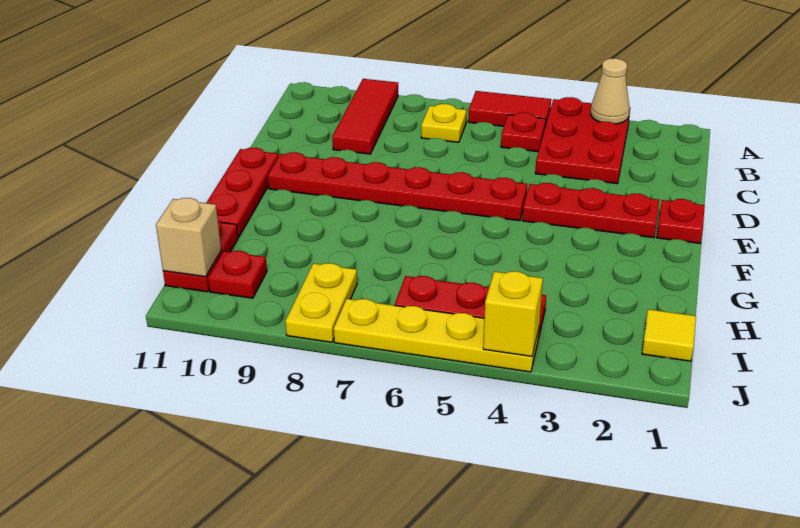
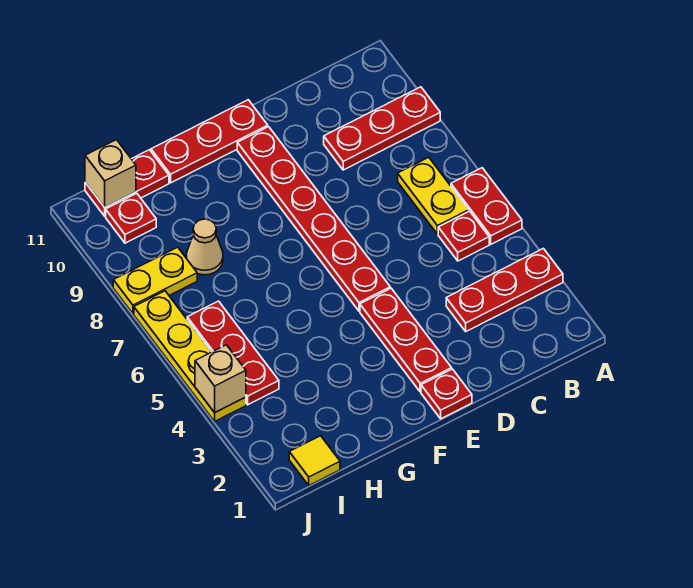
red plate A3:C4 level 1 -> red plate A3:C3 level 1
tan cone A3 level 2 -> tan cone H8 level 1
red tile A5:A6 level 1 -> red plate A5:A6 level 1
red tile A9:C9 level 1 -> red plate A9:C9 level 1
yellow plate B7 level 1 -> yellow plate B6:B7 level 1
yellow brick J4 level 2 -> tan brick J4 level 2

